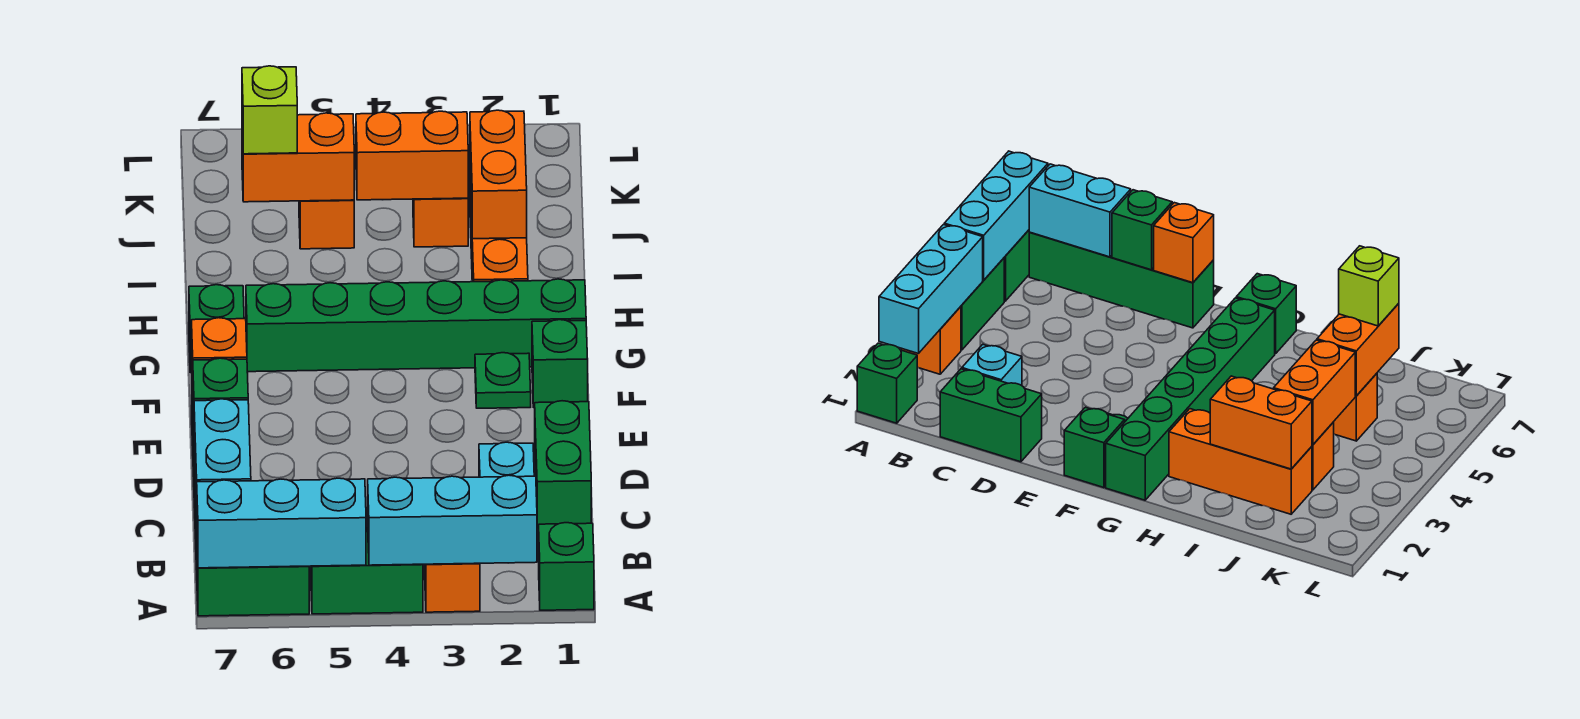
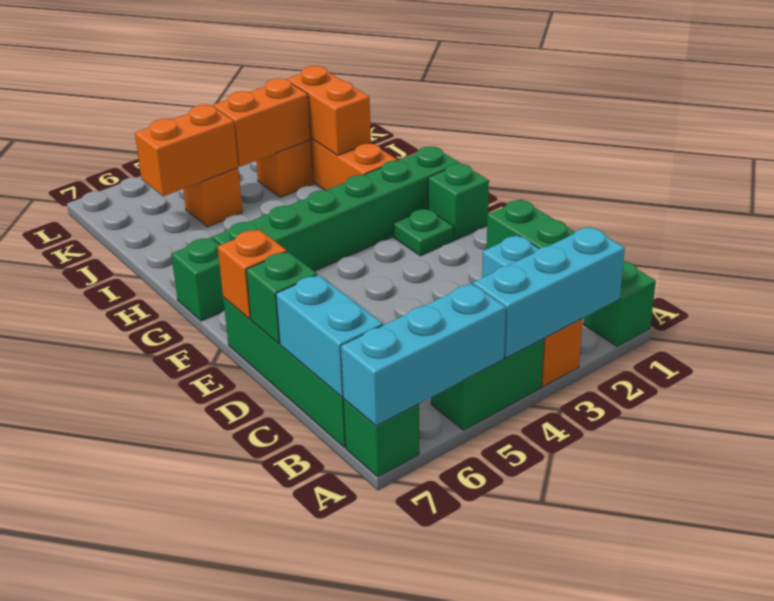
green brick A6:A7 level 1 -> green brick A7 level 1
lime brick J6 level 3 -> none

